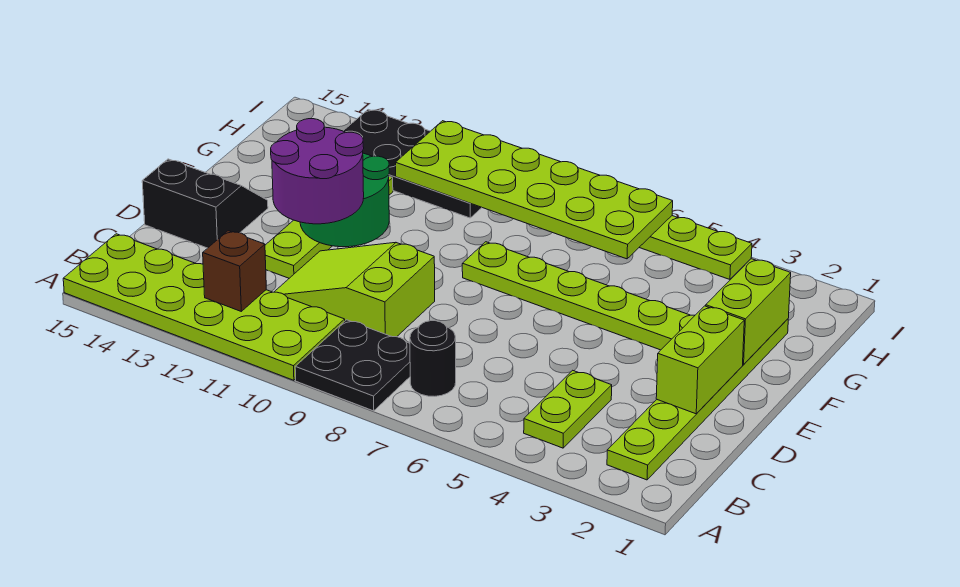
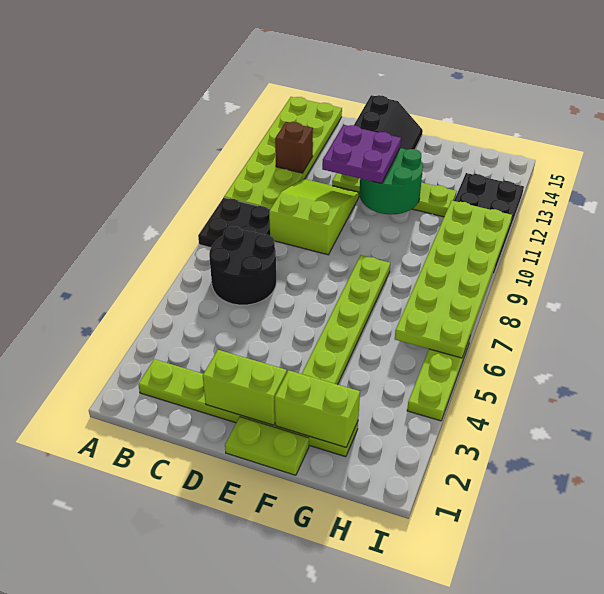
lime plate B4:C4 level 1 -> lime plate E1:F1 level 1
black round brick B7 level 1 -> black round brick B6:C7 level 1
purple round brick D11:E12 level 3 -> purple plate D11:E12 level 3

